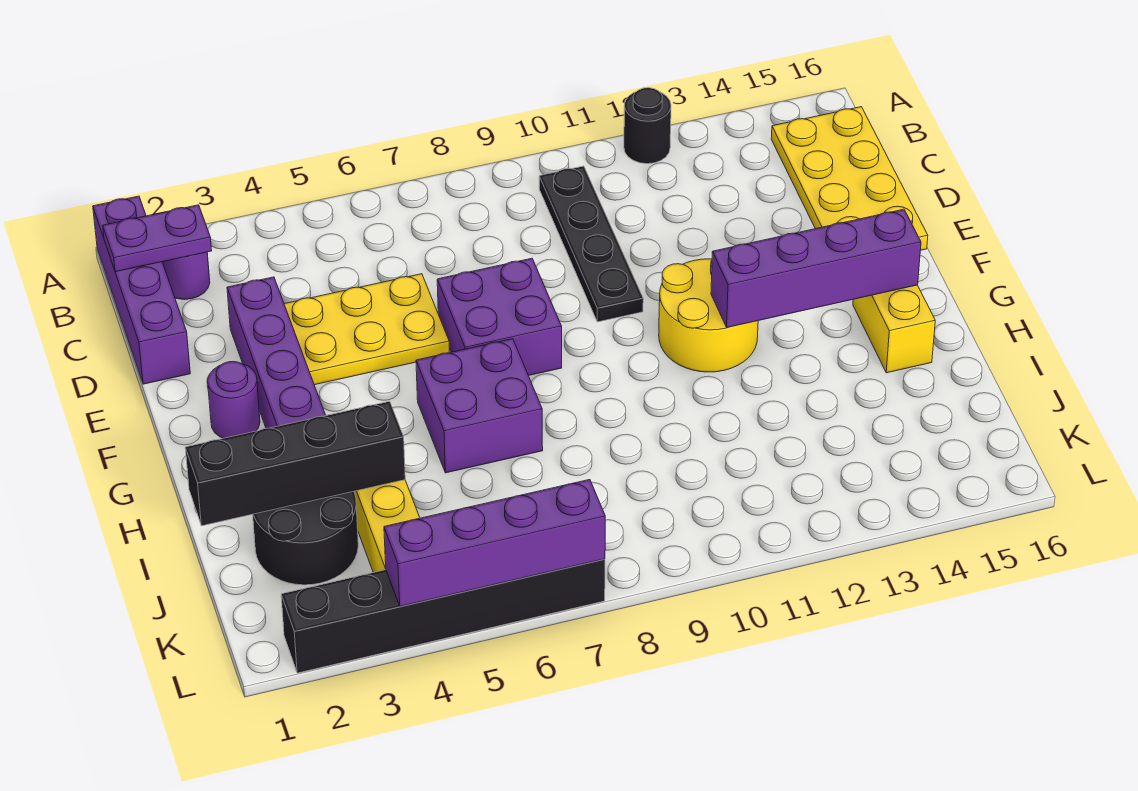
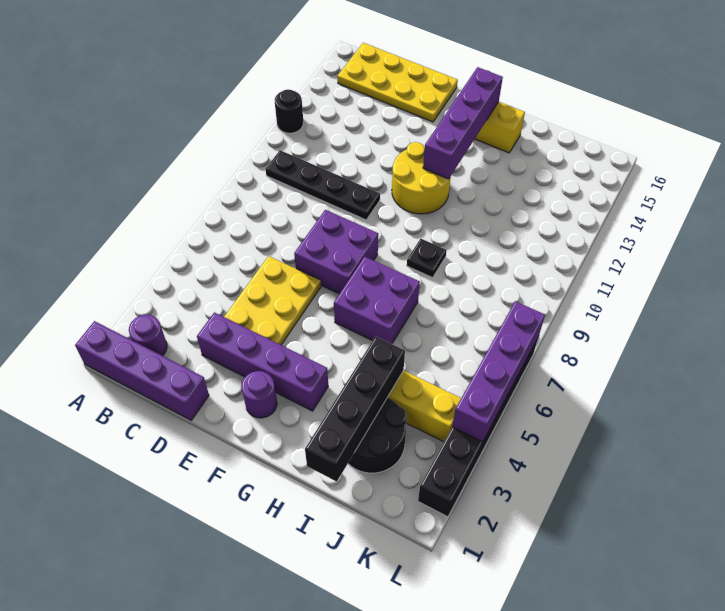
purple plate B1:B2 level 2 -> none
none -> black plate H9 level 1

